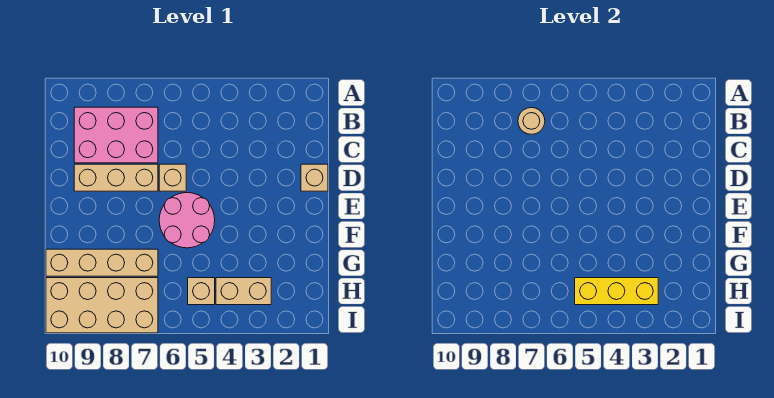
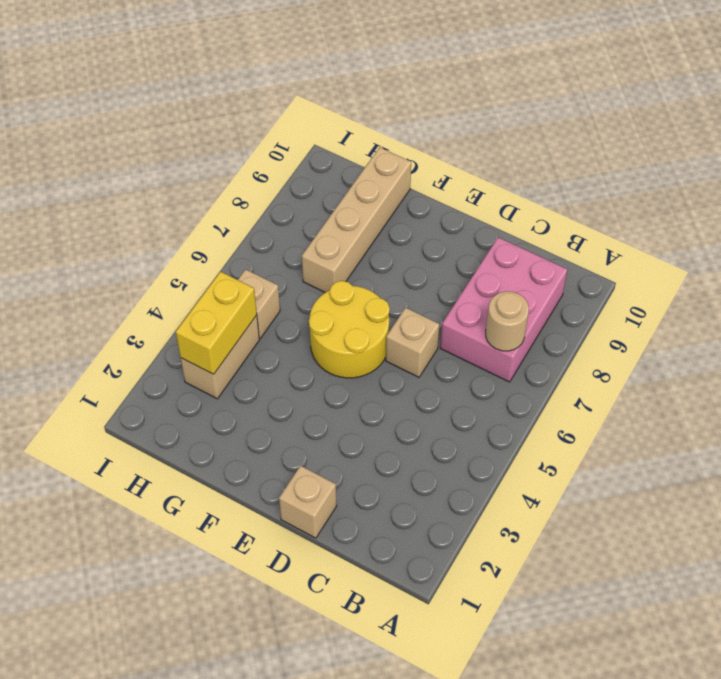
tan brick D7:D9 level 1 -> none
pink round brick E5:F6 level 1 -> yellow round brick E5:F6 level 1
yellow brick H3:H5 level 2 -> yellow brick H3:H4 level 2
tan brick H7:I10 level 1 -> none

